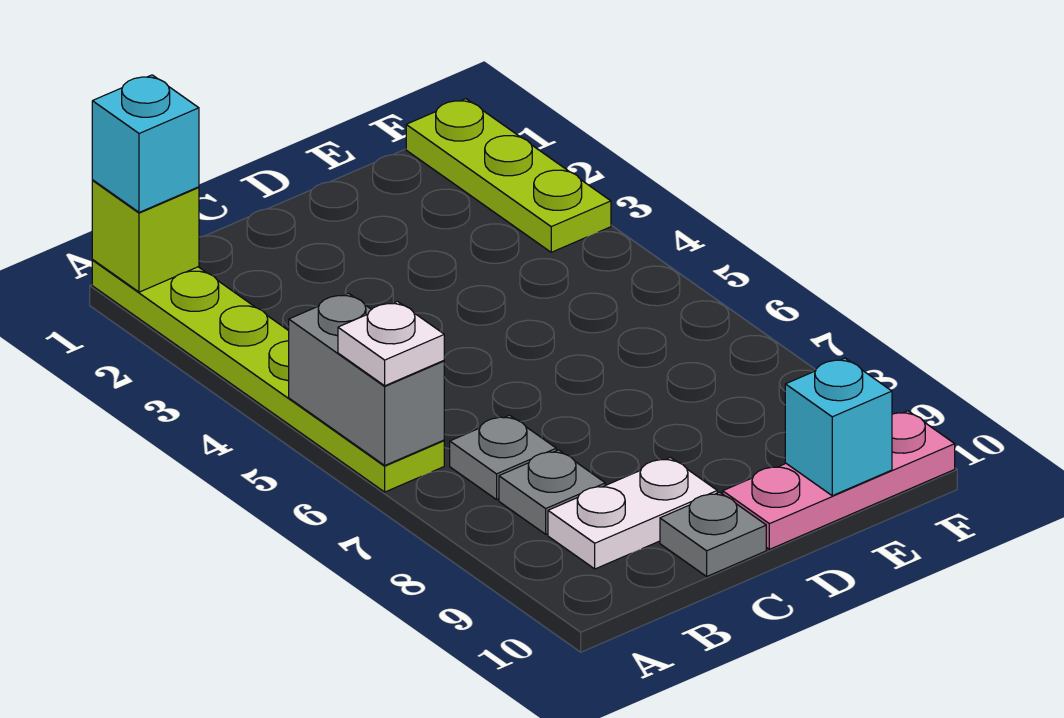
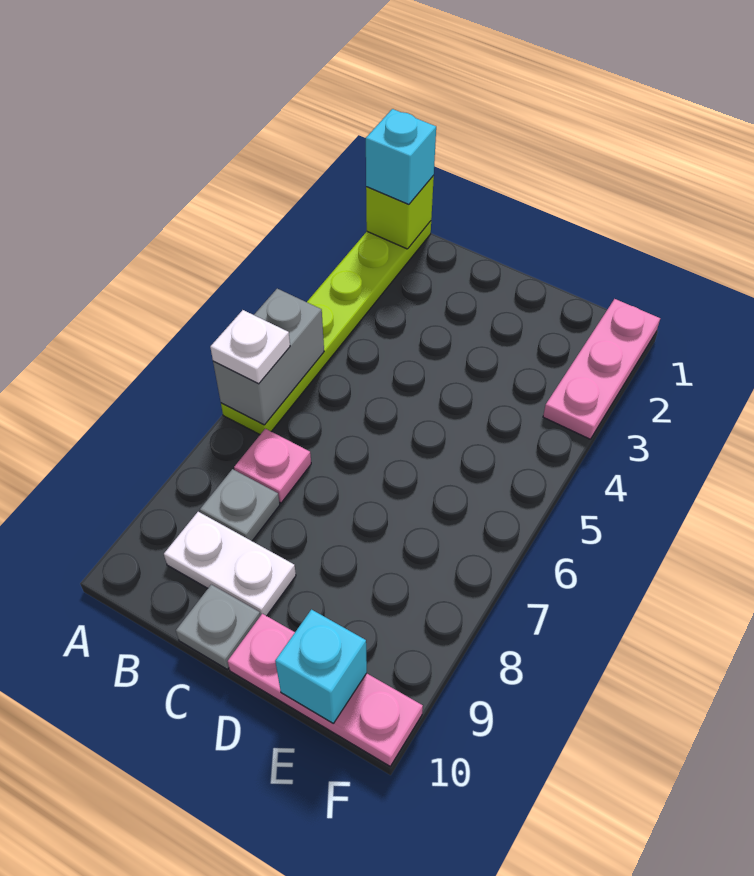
grey plate B7 level 1 -> pink plate B7 level 1
lime plate F1:F3 level 1 -> pink plate F1:F3 level 1

